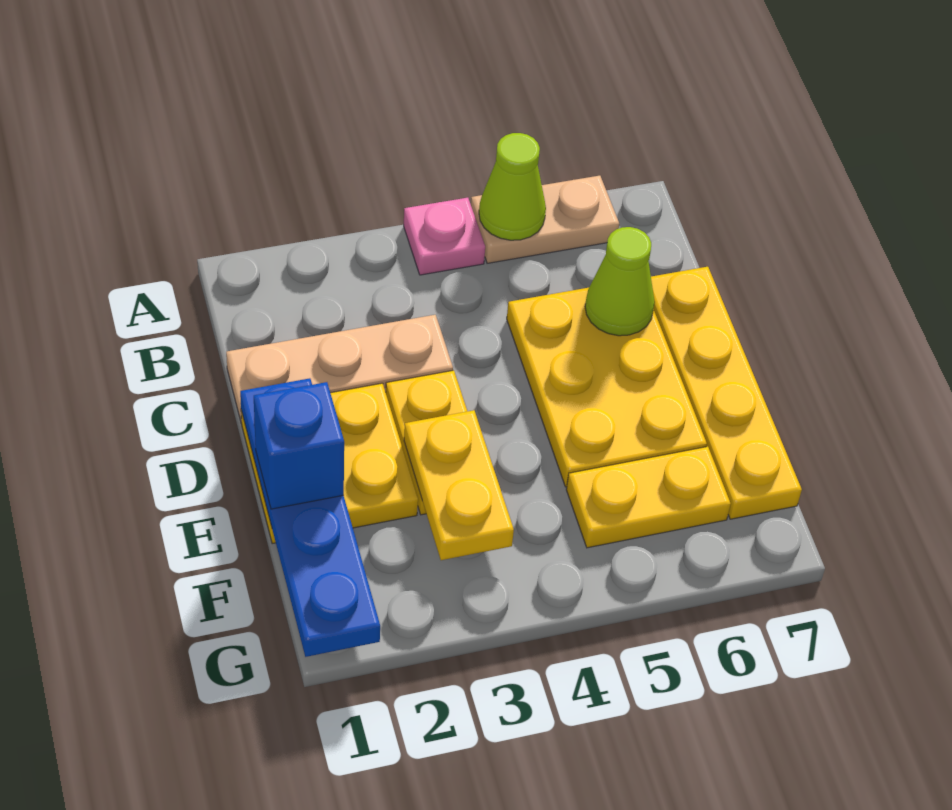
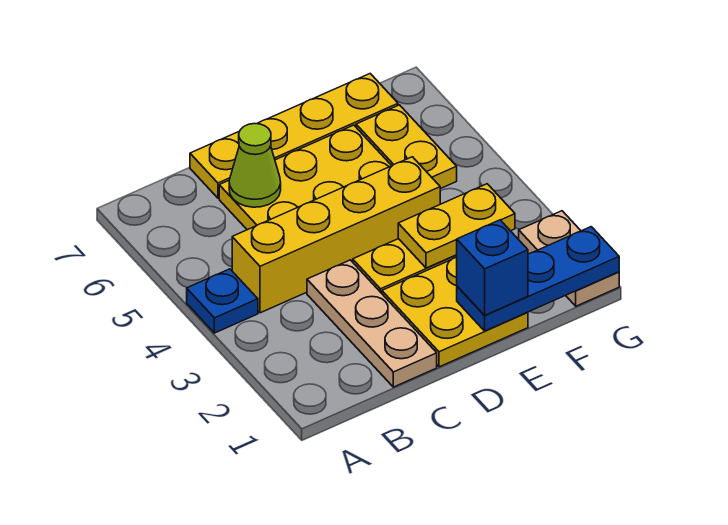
pink plate A4 level 1 -> blue plate A4 level 1
tan plate A5:A6 level 1 -> tan plate G1:G2 level 1
lime cone A5 level 2 -> none
none -> yellow brick B4:E4 level 1
blue plate D1:G1 level 2 -> blue plate E1:G1 level 2

